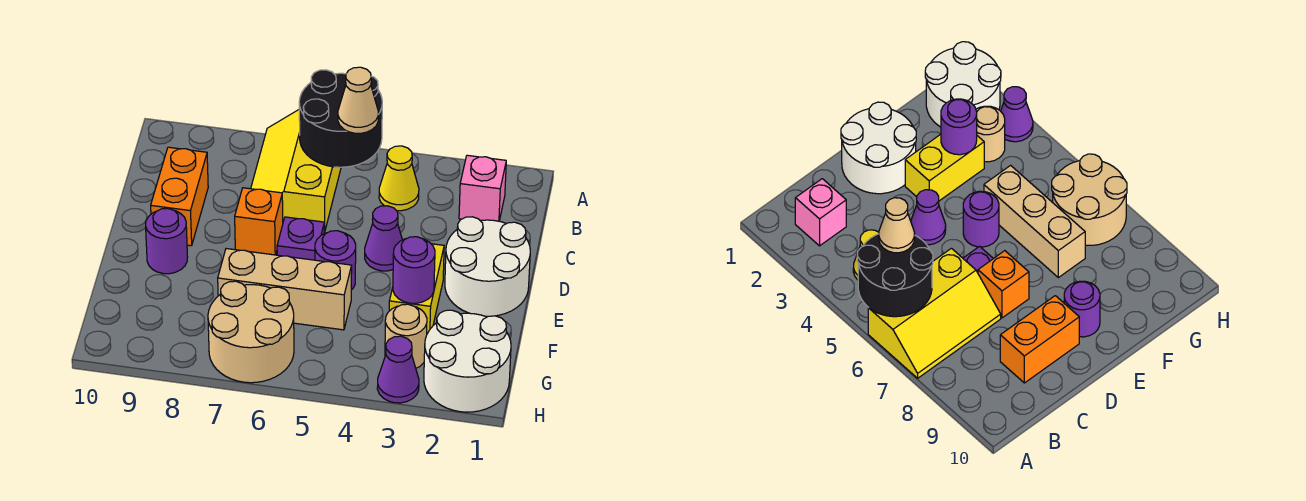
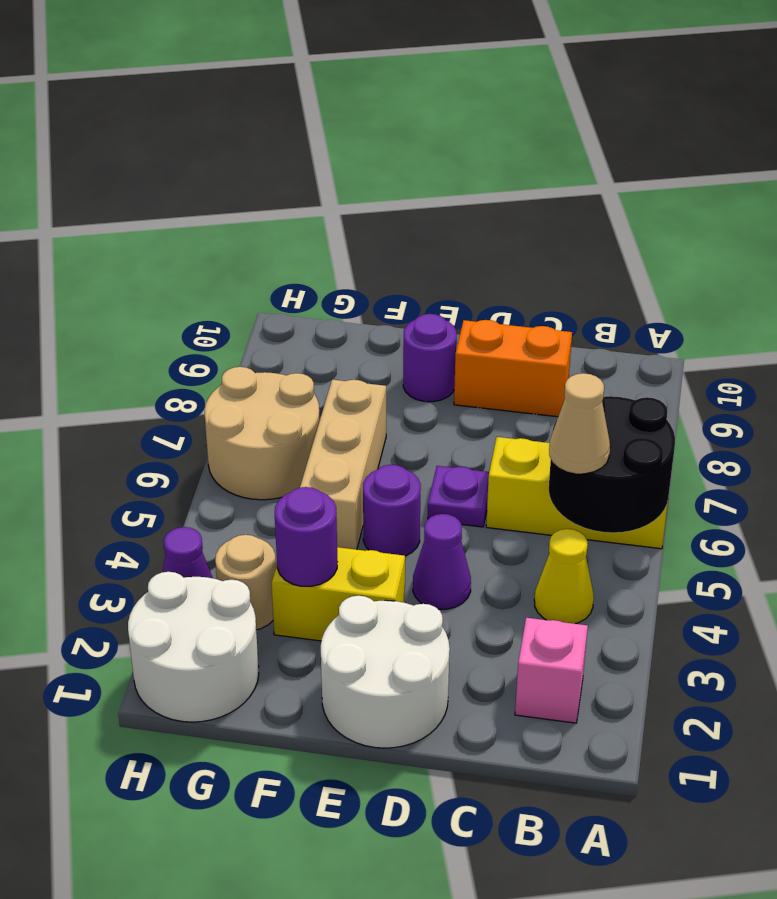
orange brick D7 level 1 -> none

